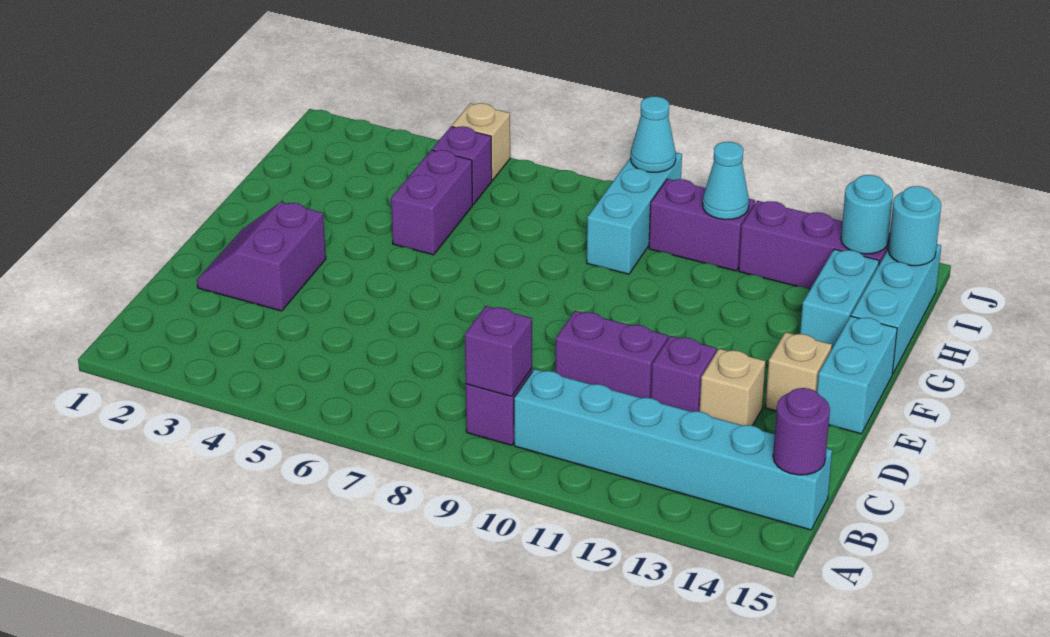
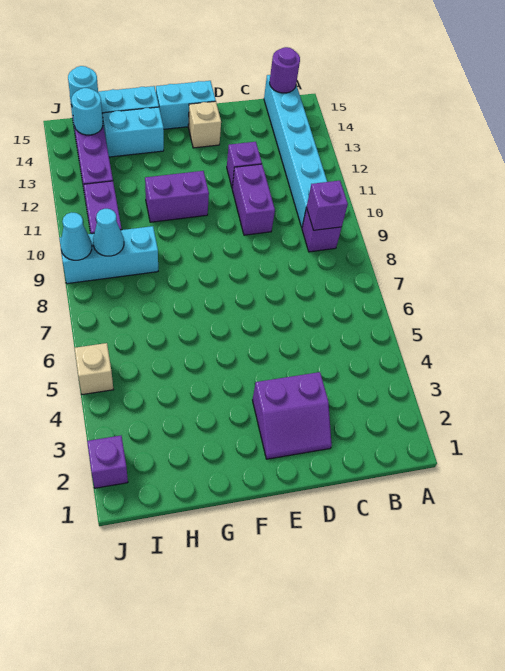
tan brick D13 level 1 -> none
purple brick G5:H5 level 1 -> purple brick F11:G11 level 1
purple brick I5 level 1 -> purple brick J2 level 1
cyan cone I11 level 2 -> cyan cone I9 level 2

